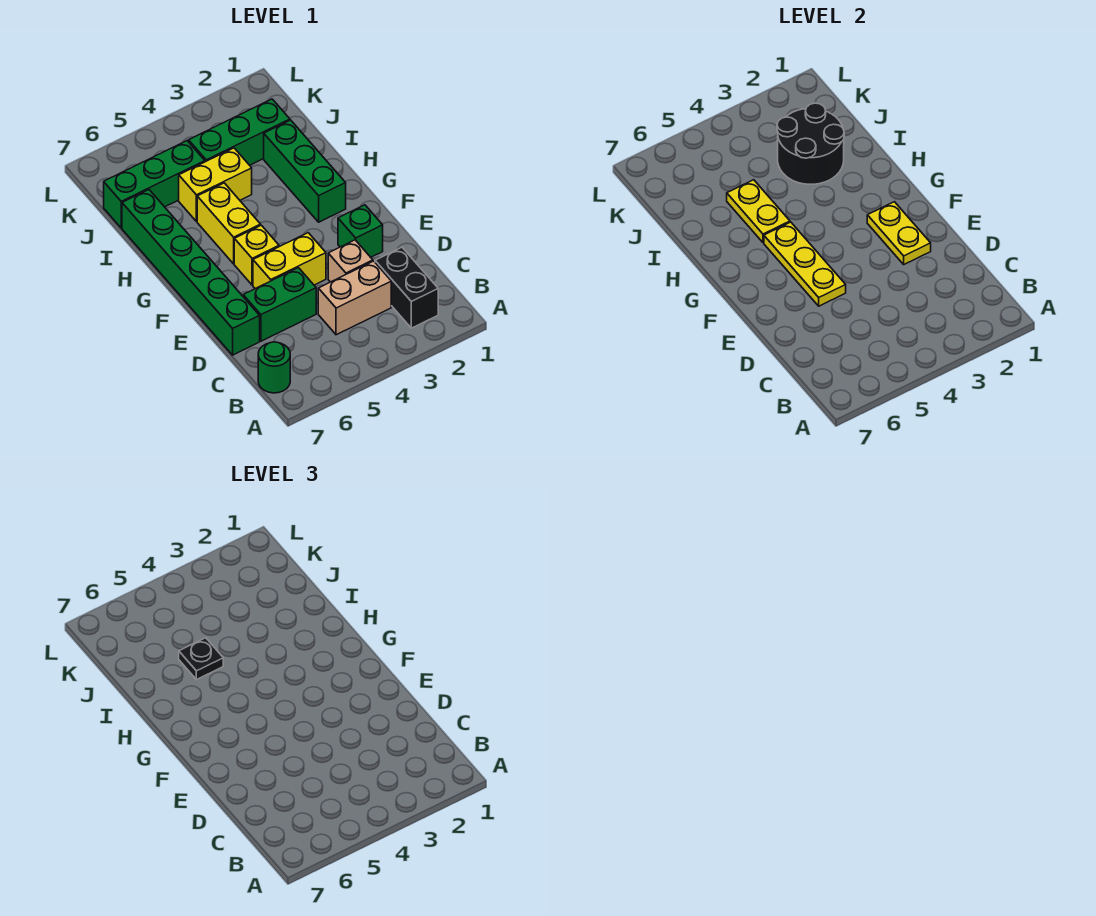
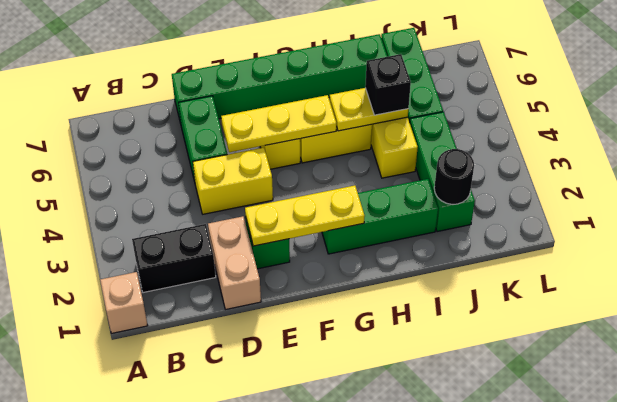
green round brick B7 level 1 -> none
tan brick C3:C4 level 1 -> tan brick D1:D2 level 1
tan brick D3 level 1 -> tan brick A1 level 1
yellow plate E2:F2 level 2 -> yellow plate E2:G2 level 2
yellow brick E4:E5 level 1 -> yellow brick D4:E4 level 1
black round brick I2:J3 level 2 -> black round brick J2 level 2
black plate I5 level 3 -> black brick I5 level 3

